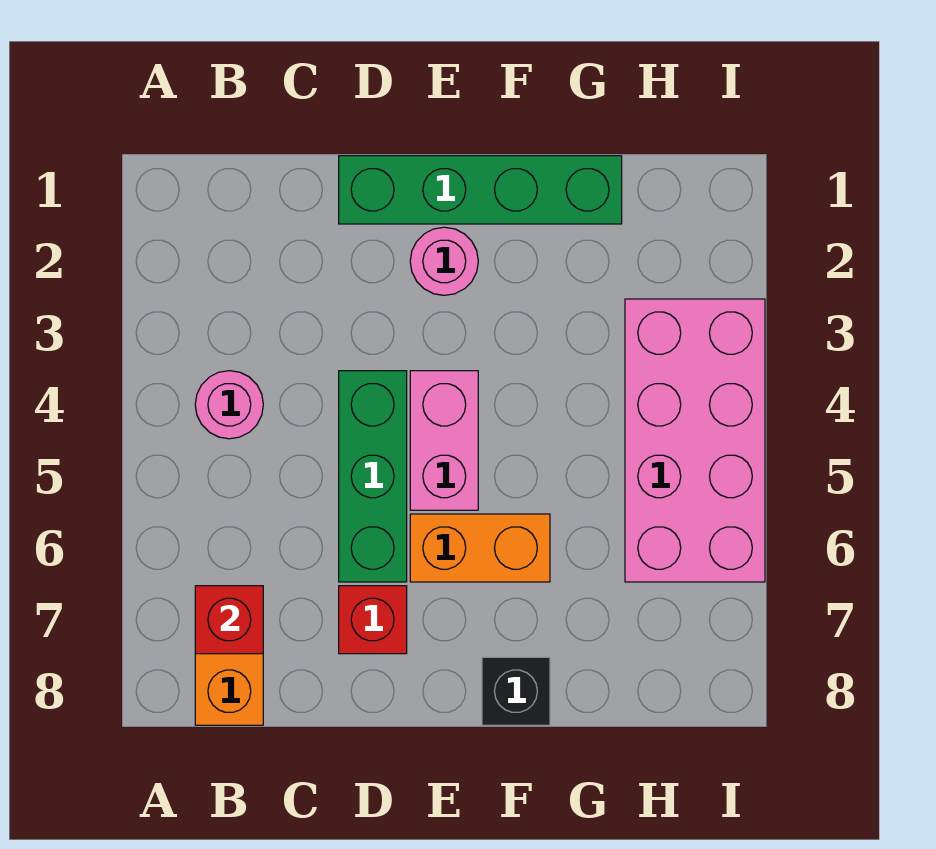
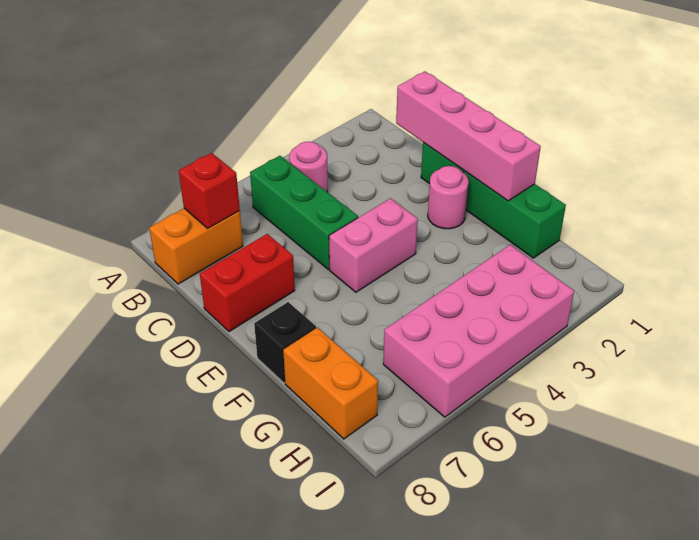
none -> pink brick C1:F1 level 2
green brick D4:D6 level 1 -> green brick B5:D5 level 1
red brick D7 level 1 -> red brick D7:D8 level 1
orange brick E6:F6 level 1 -> orange brick G8:H8 level 1

